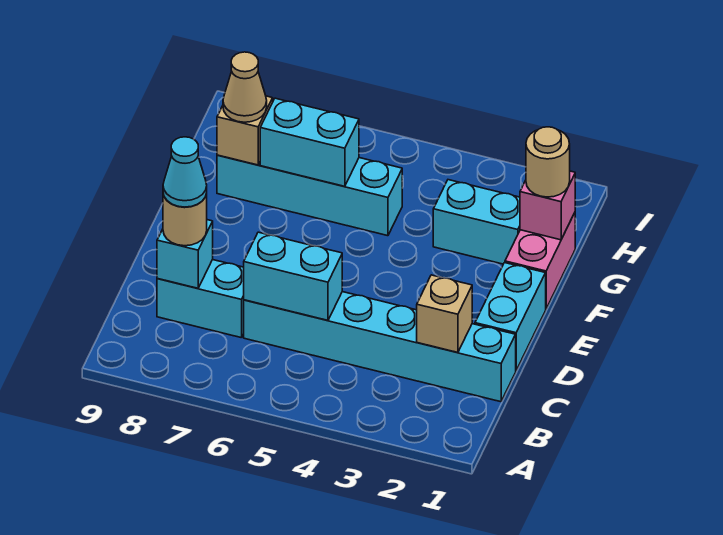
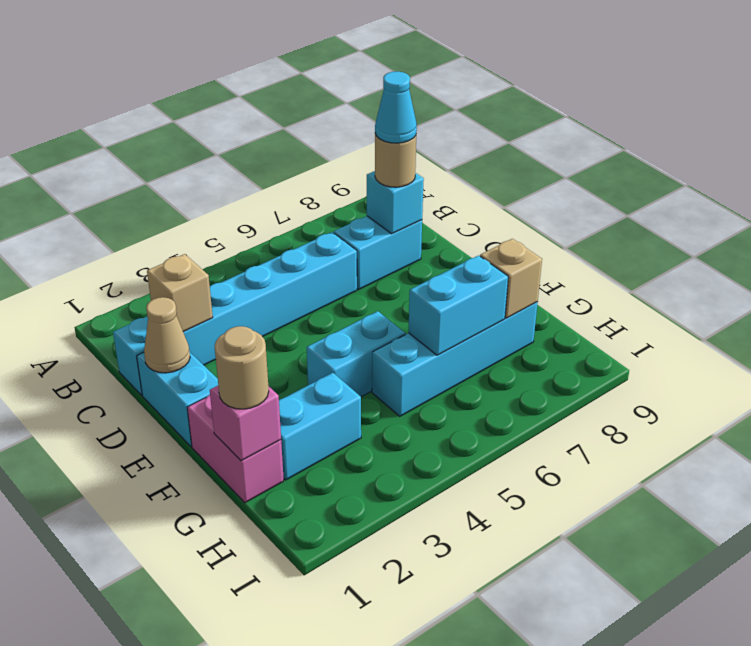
cyan brick C5:C6 level 2 -> cyan brick F4:F5 level 1
tan cone G8 level 3 -> tan cone D1 level 2

